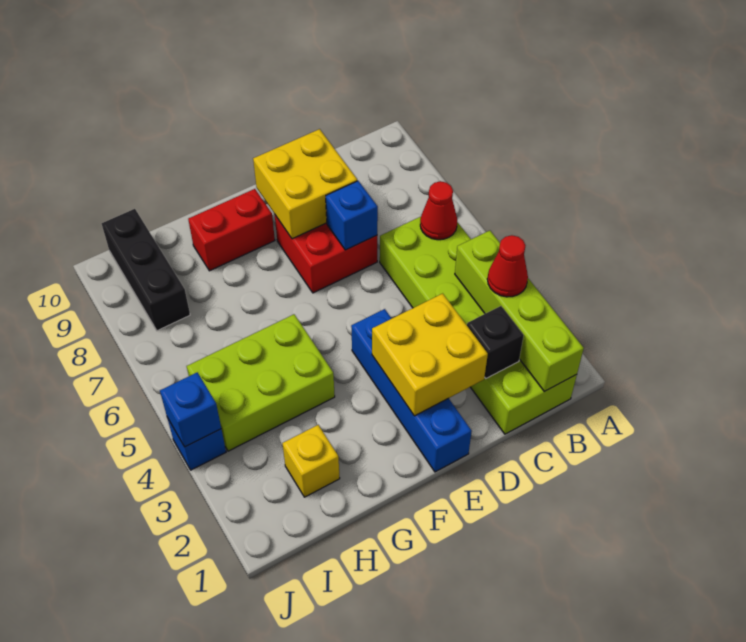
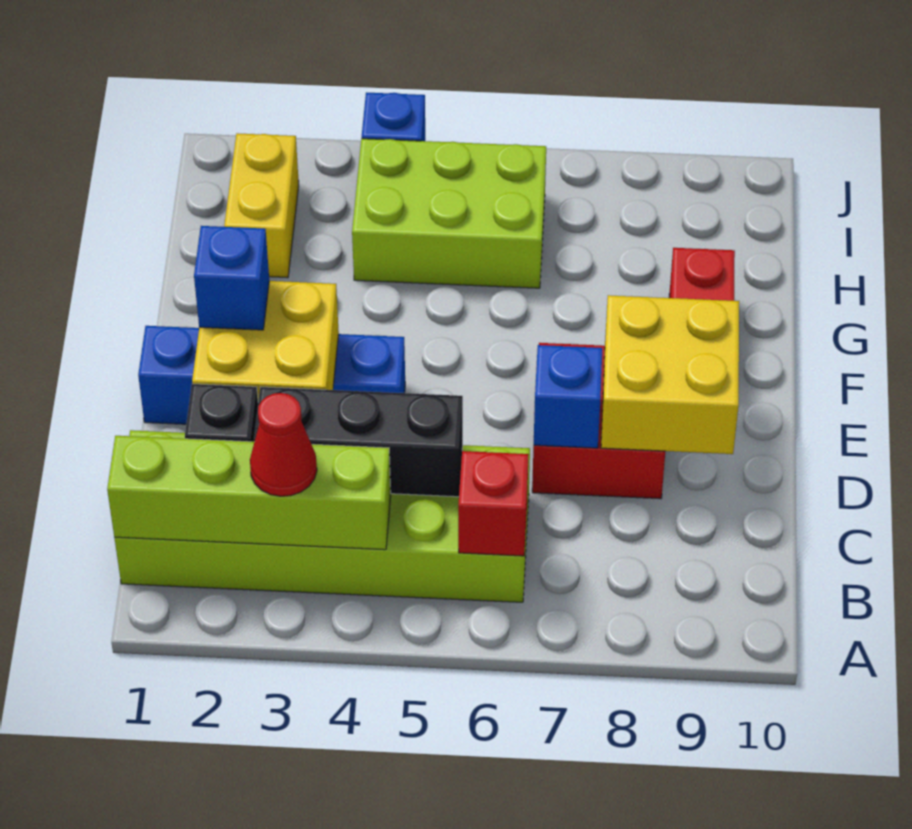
red cone B6 level 2 -> red brick B6 level 2
lime brick G4:I5 level 1 -> lime brick H4:I6 level 1
yellow brick H2 level 1 -> yellow brick H2:I2 level 1
black brick I8:I10 level 1 -> black brick C3:C5 level 2
blue brick J4 level 2 -> blue brick E2 level 3

